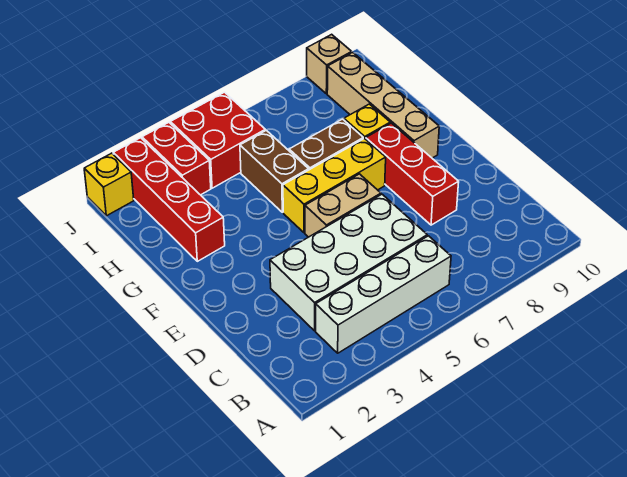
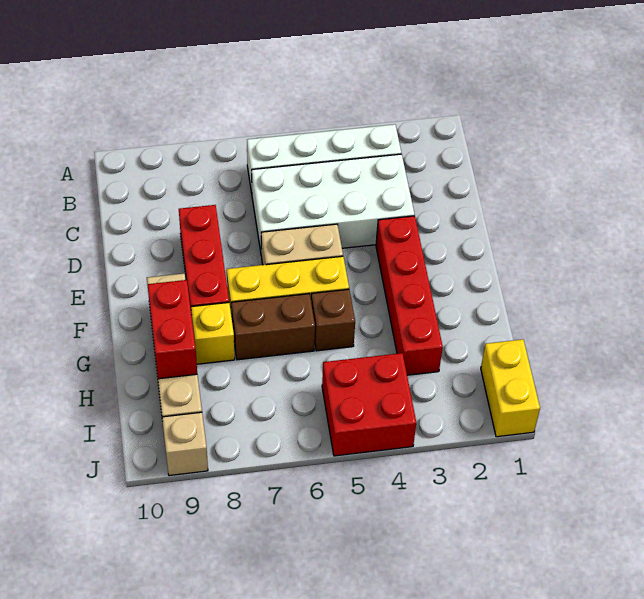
red brick G2:J2 level 1 -> red brick E3:H3 level 1
brown brick G5:H5 level 1 -> brown brick G5 level 1
red brick I3:J3 level 1 -> red brick G9:H9 level 2
yellow brick J1 level 1 -> yellow brick I1:J1 level 1

